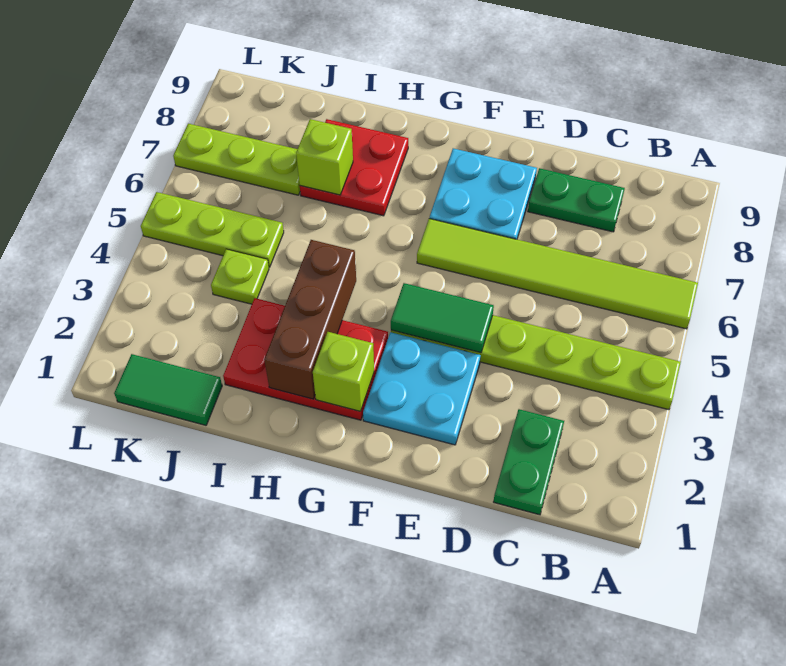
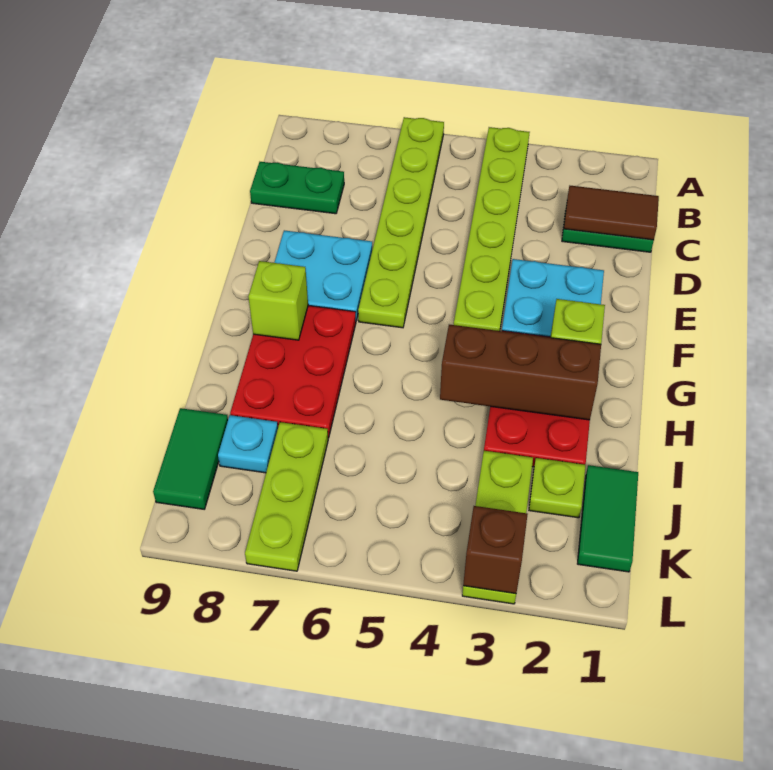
lime tile A6:F6 level 1 -> lime plate A6:F6 level 1
none -> brown tile C1:C2 level 2
green plate C8:D8 level 1 -> green plate C8:C9 level 1
green tile E4:F4 level 2 -> green tile J9:K9 level 1
red plate H7:I8 level 1 -> red plate G7:I8 level 1
lime brick I7 level 2 -> lime brick G8 level 2
lime plate J4 level 1 -> lime plate J2 level 1
lime plate J5:L5 level 1 -> lime plate J3:L3 level 1
none -> cyan plate J8 level 1
none -> brown brick L3 level 2

